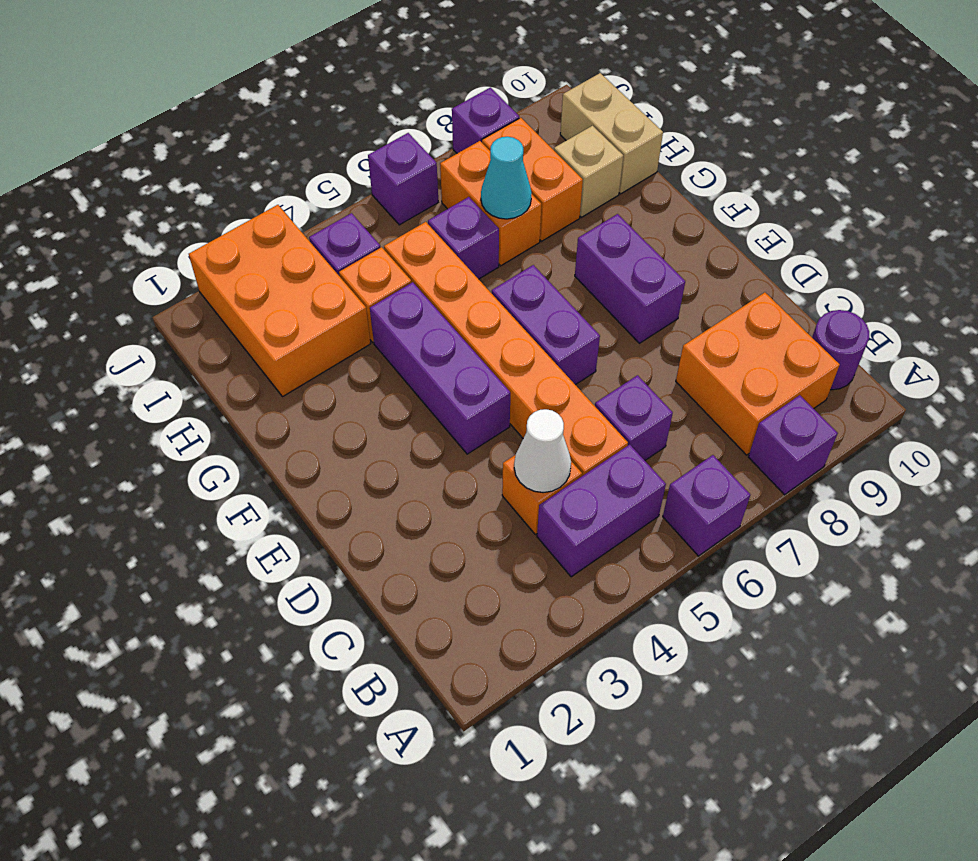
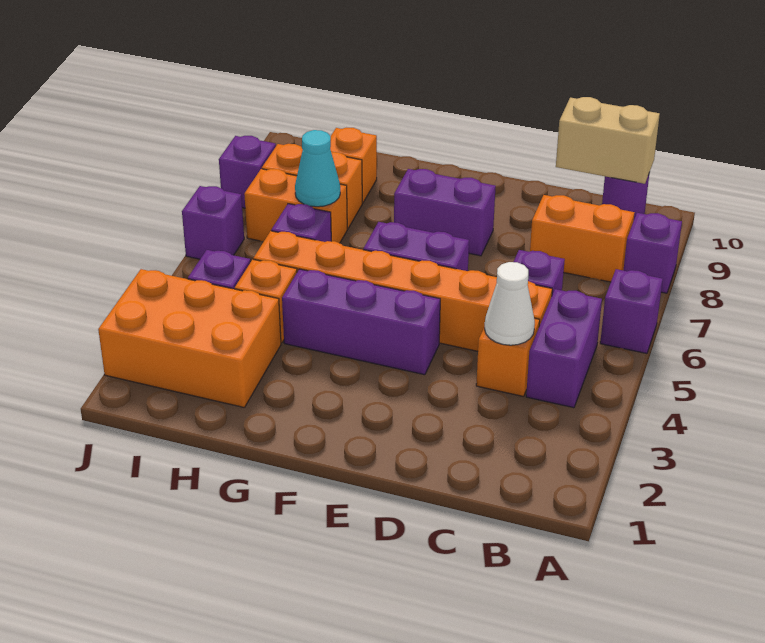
orange brick B8:C9 level 1 -> orange brick B8:C8 level 1
tan brick H9 level 1 -> orange brick H9 level 1
tan brick H10:I10 level 1 -> tan brick B10:C10 level 2

